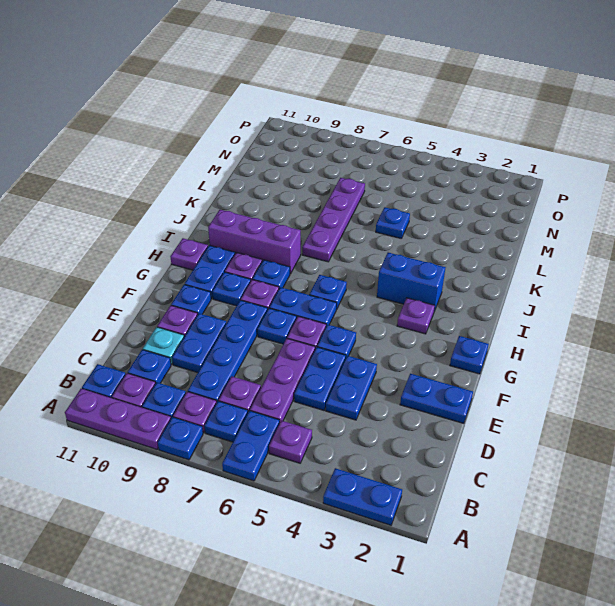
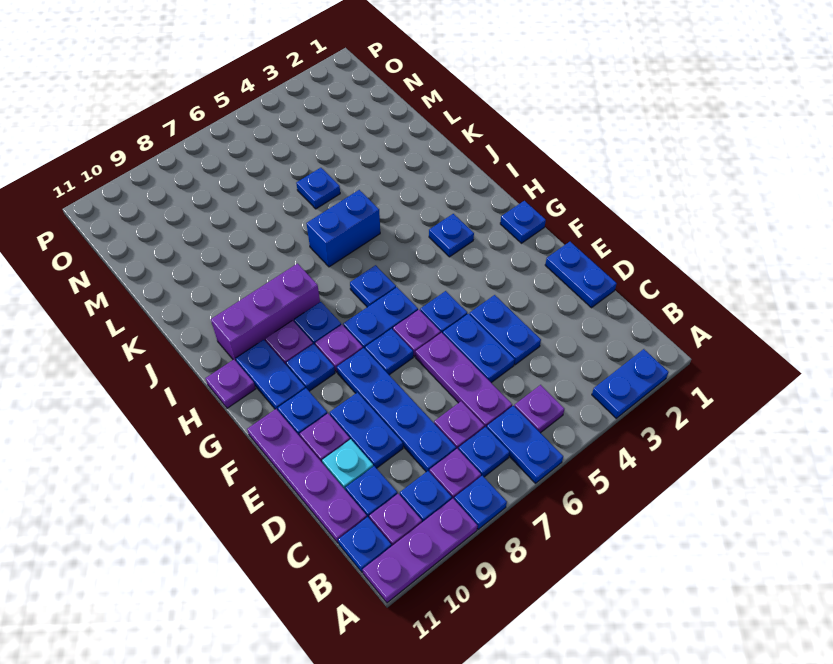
blue plate E1:E2 level 1 -> blue plate D1:E1 level 1
purple plate H3 level 1 -> blue plate H3 level 1
blue brick I3:I4 level 1 -> blue brick J5:J6 level 1
purple plate J7:M7 level 1 -> purple plate C11:F11 level 1

